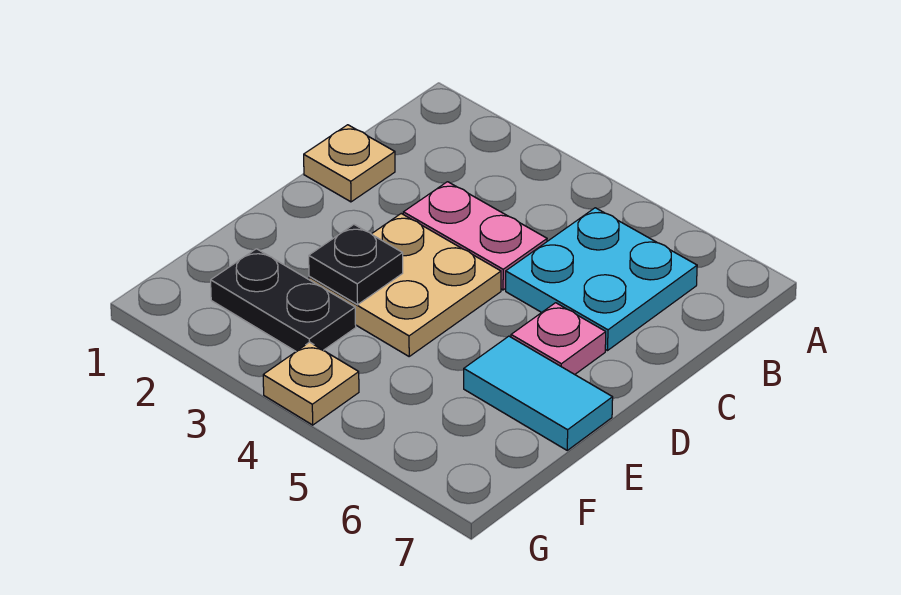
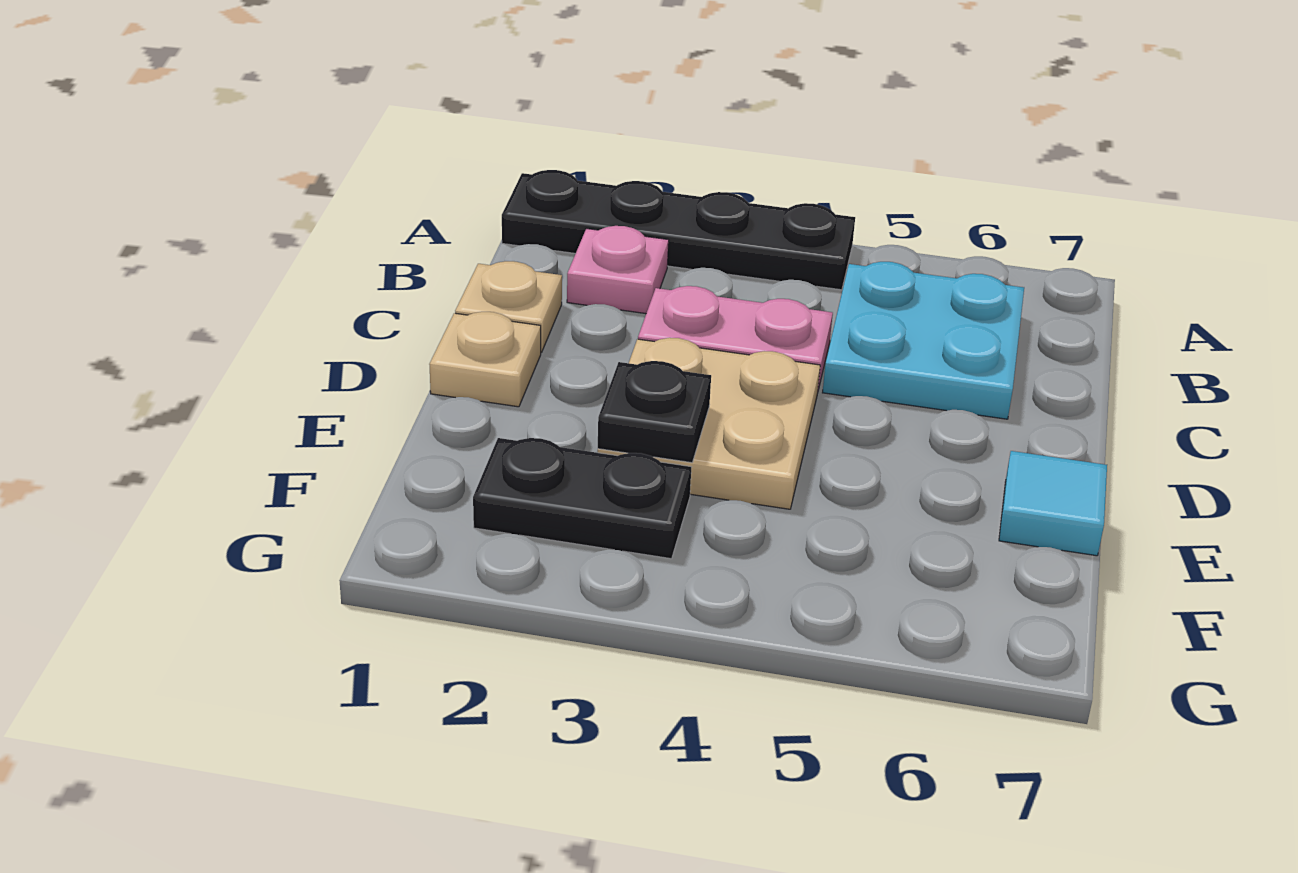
none -> black plate A1:A4 level 1
pink plate D6 level 1 -> pink plate B2 level 1
cyan tile E6:E7 level 1 -> cyan tile E7 level 1
tan plate G4 level 1 -> tan plate D1 level 1

